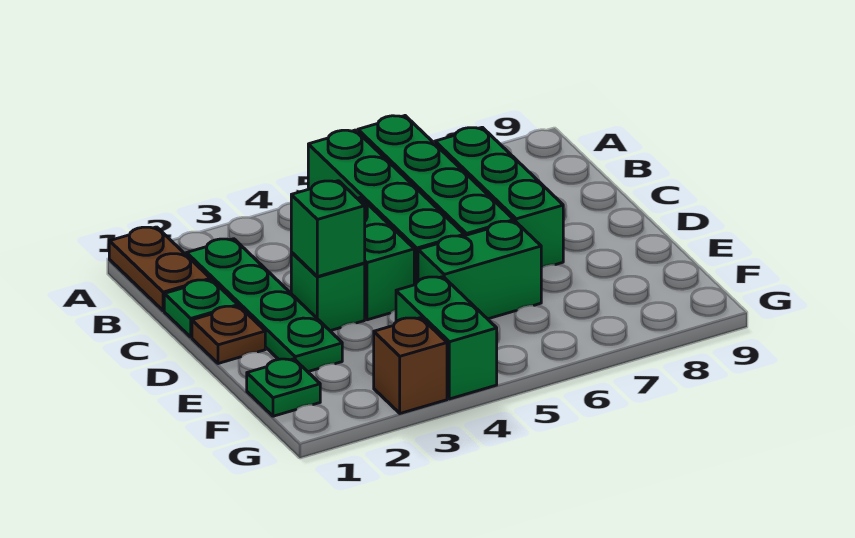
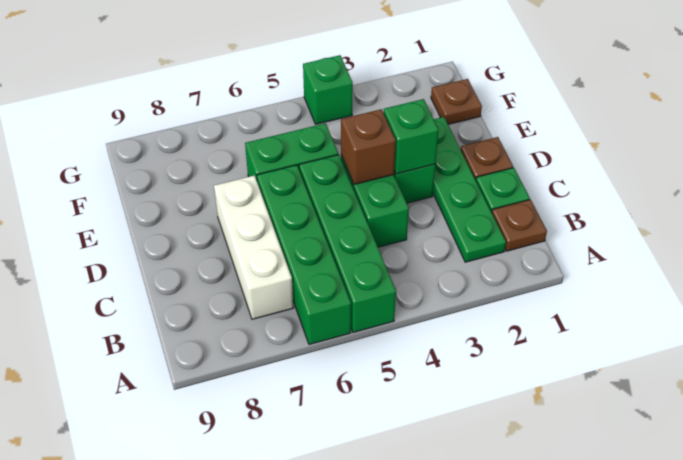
brown plate A1:B1 level 1 -> brown plate B1 level 1
green brick B7:D7 level 1 -> white brick B7:D7 level 1
green plate F1 level 1 -> brown plate F1 level 1
green brick F4:G4 level 1 -> green brick G4 level 1
brown brick G3 level 1 -> brown brick D4 level 2

